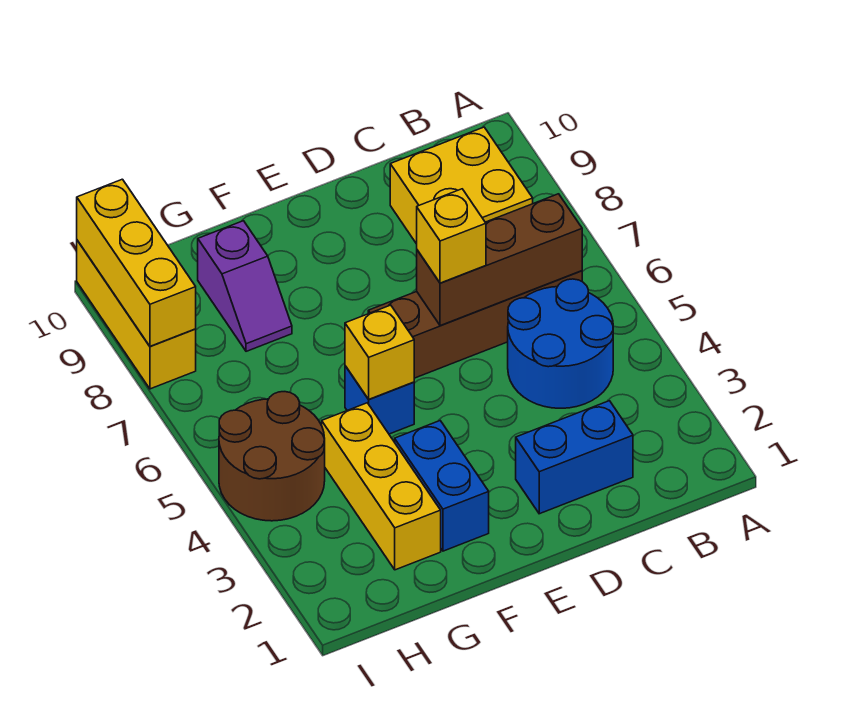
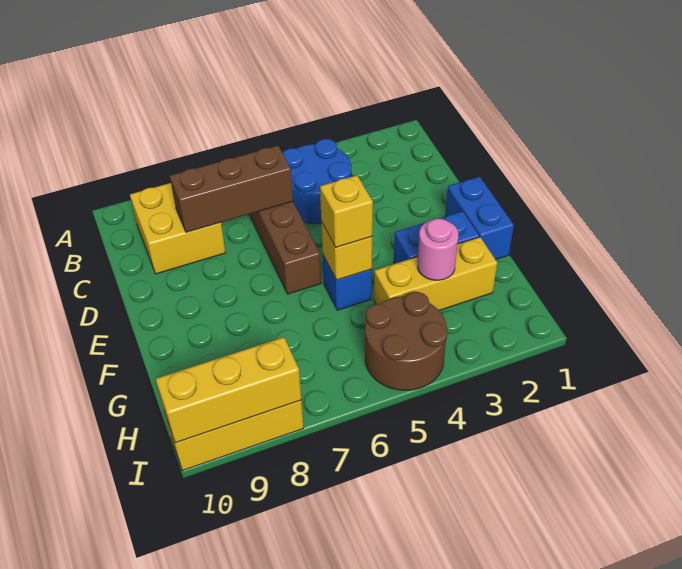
brown brick B6:D6 level 2 -> brown brick C6:C8 level 2
blue brick C2:D2 level 1 -> blue brick E1:F1 level 1
yellow brick D6 level 3 -> yellow brick F5 level 3
none -> pink round brick G3 level 2
purple slope G8:G9 level 1 top 9 -> none

